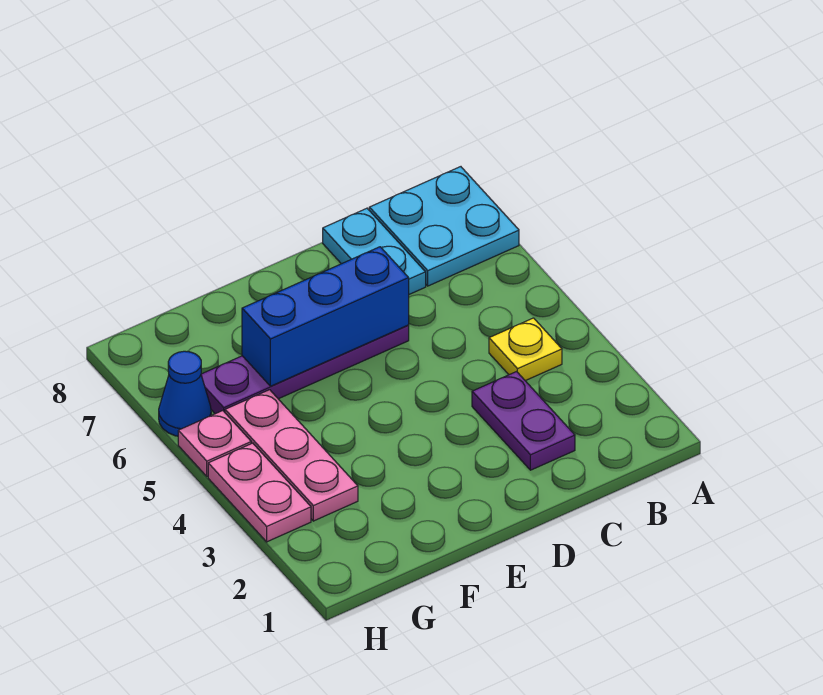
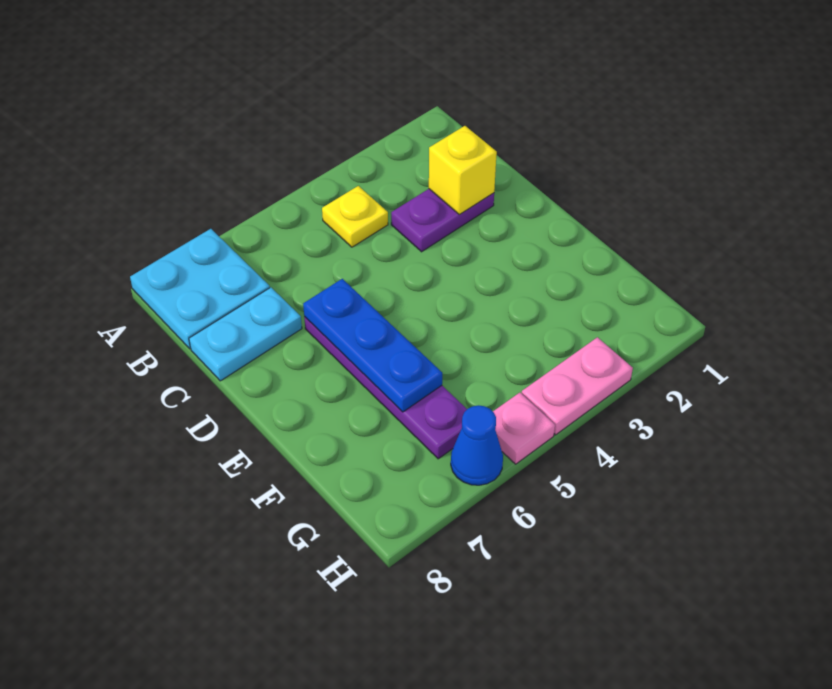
none -> yellow brick C2 level 2
blue brick D6:F6 level 2 -> blue plate D6:F6 level 2
pink plate G3:G5 level 1 -> none

